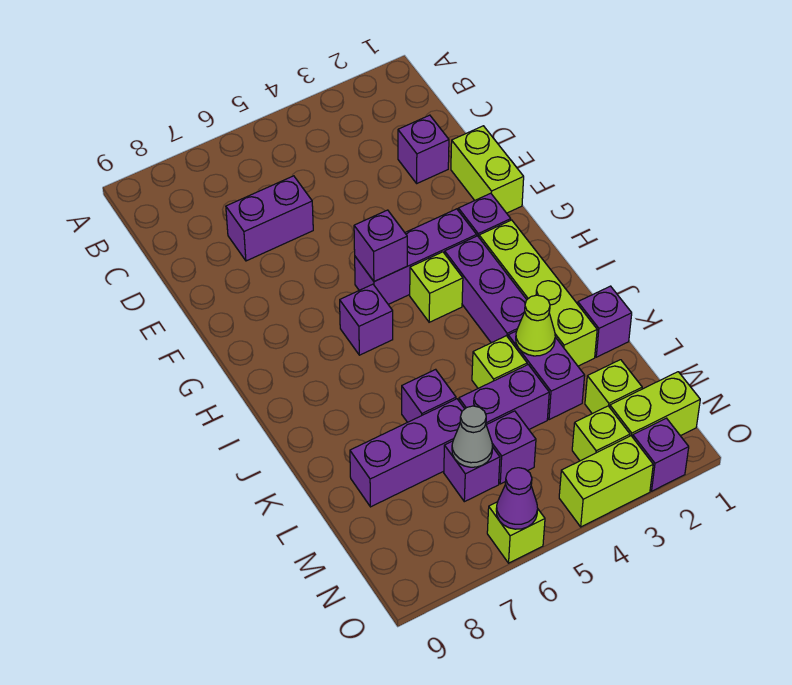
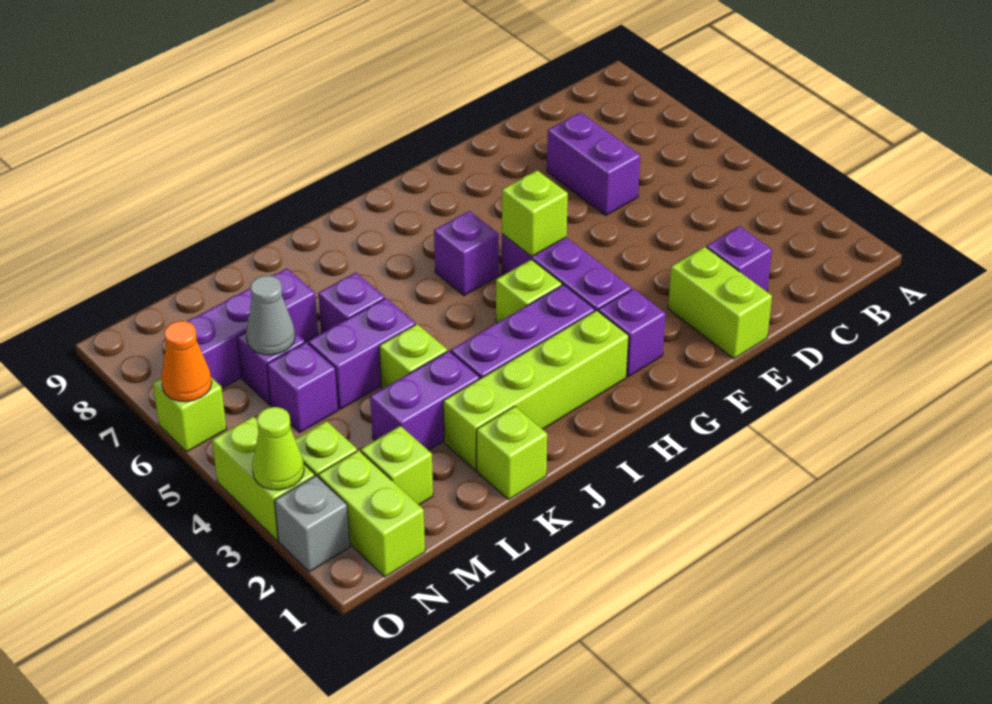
lime brick E1:F1 level 1 -> lime brick E1:E2 level 1
purple brick G5 level 2 -> lime brick G5 level 2
purple brick K1 level 1 -> lime brick K1 level 1
lime cone K3 level 2 -> lime cone O3 level 2
purple brick L4:L5 level 1 -> purple brick K5:L5 level 1
purple brick L6:L8 level 1 -> purple brick L7:N7 level 1
purple brick O2 level 1 -> grey brick O2 level 1
purple cone O6 level 2 -> orange cone O6 level 2

